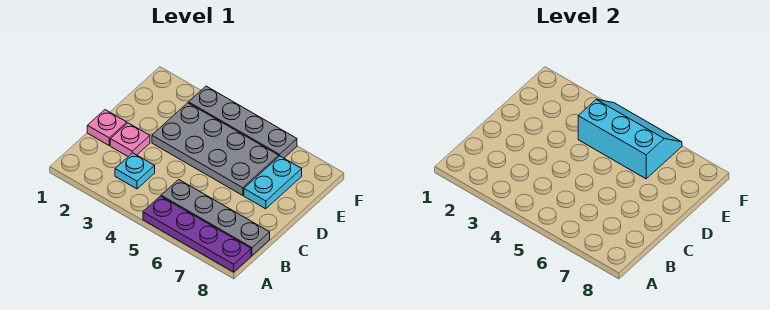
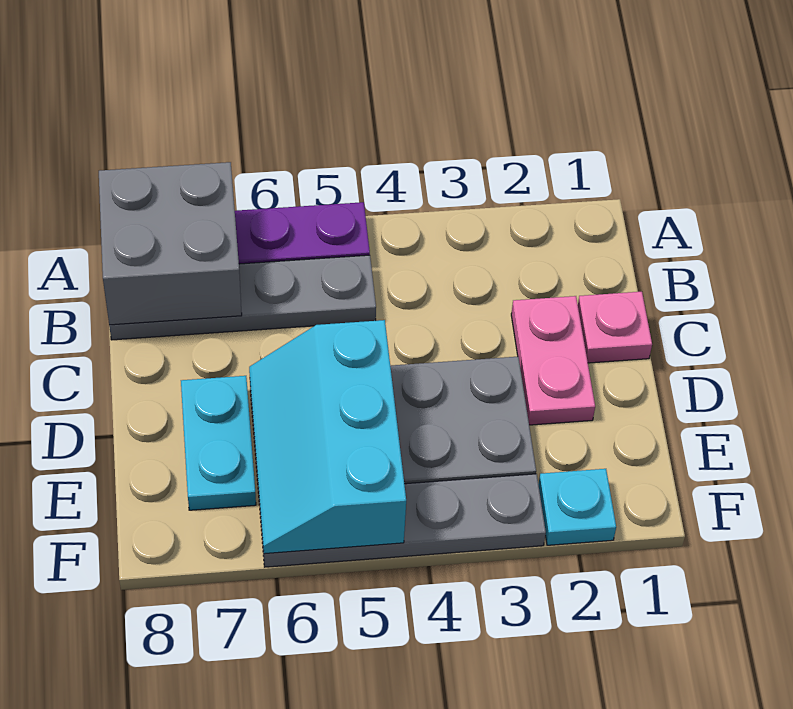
none -> grey brick A7:B8 level 2
cyan plate B3 level 1 -> cyan plate F2 level 1
pink plate C2 level 1 -> pink plate C2:D2 level 1
cyan slope E4:F6 level 2 top E -> cyan slope D5:F6 level 2 top 5

